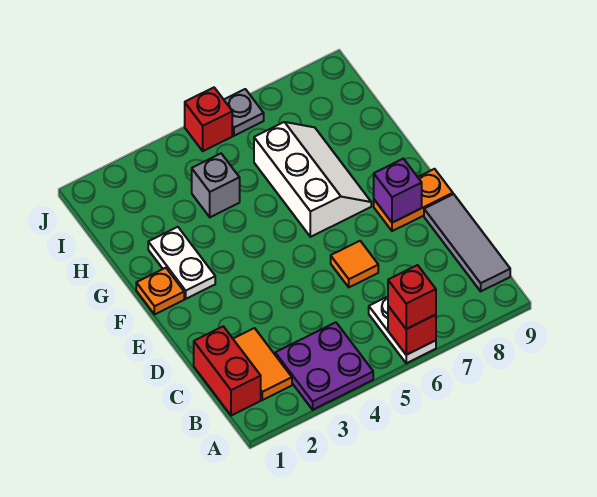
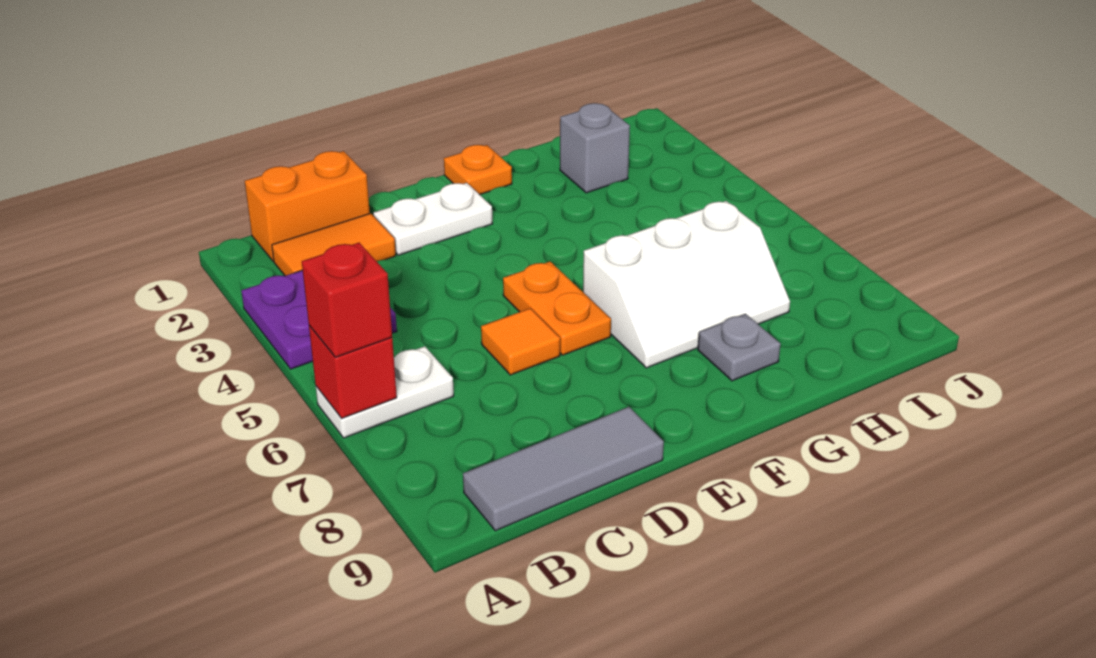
red brick B1:C1 level 1 -> orange brick B1:C1 level 1
orange plate E8:E9 level 1 -> orange plate E5:E6 level 1
purple brick E8 level 2 -> none
white plate F2:G2 level 1 -> white plate D2:E2 level 1
grey brick H4 level 1 -> grey brick H2 level 1
red brick J5 level 1 -> none
grey plate J6 level 1 -> grey plate G8 level 1

